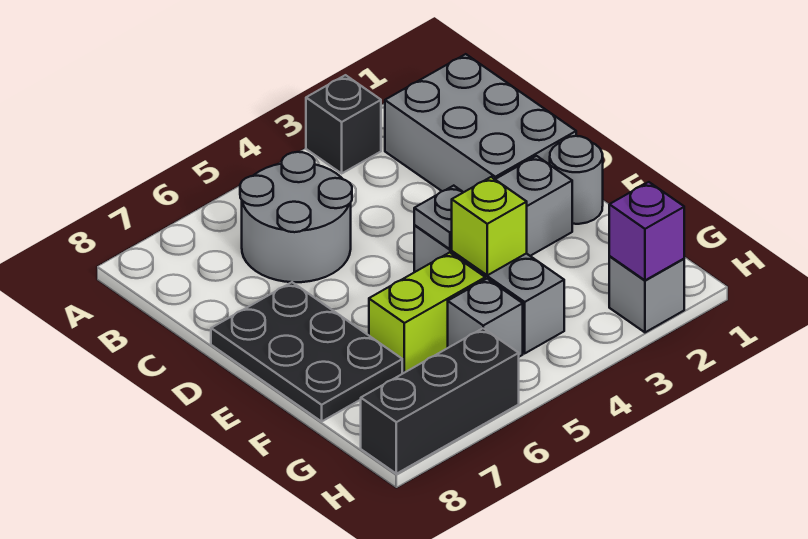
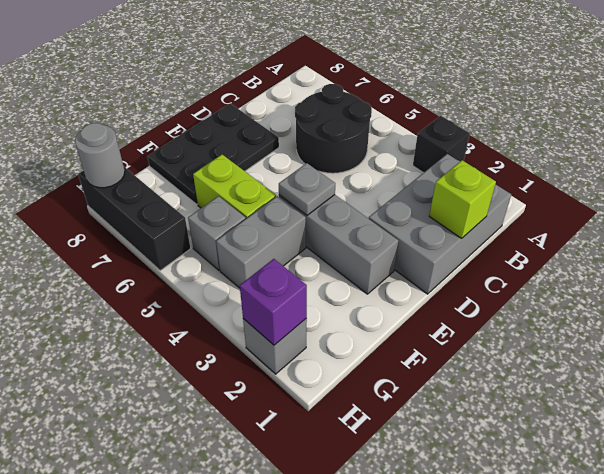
grey round brick B5:C6 level 1 -> black round brick B5:C6 level 1
grey round brick E1 level 1 -> grey round brick H8 level 2
lime brick F4 level 2 -> lime brick C1 level 2

